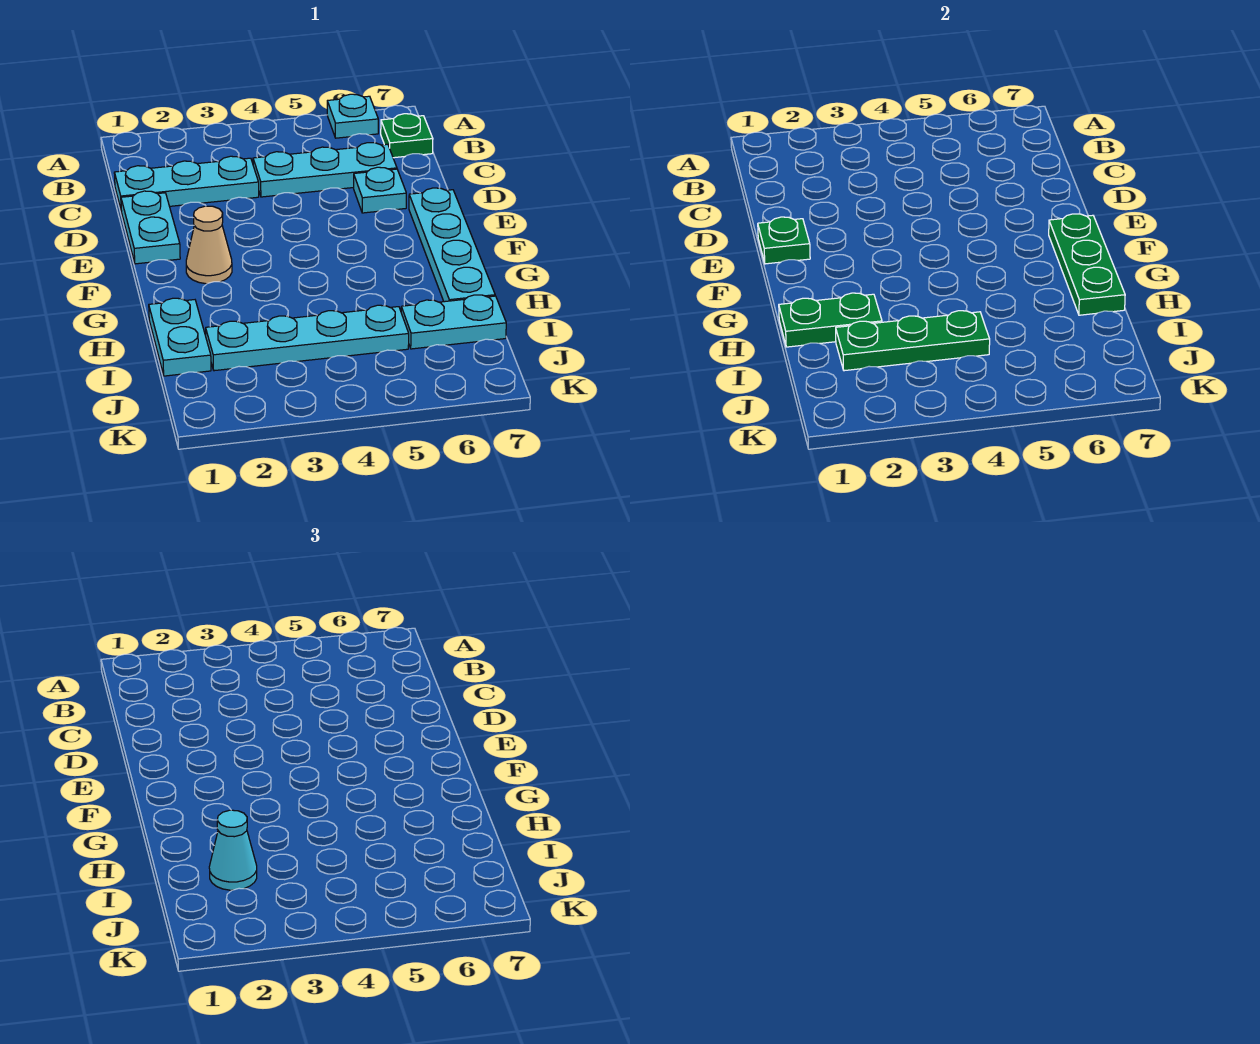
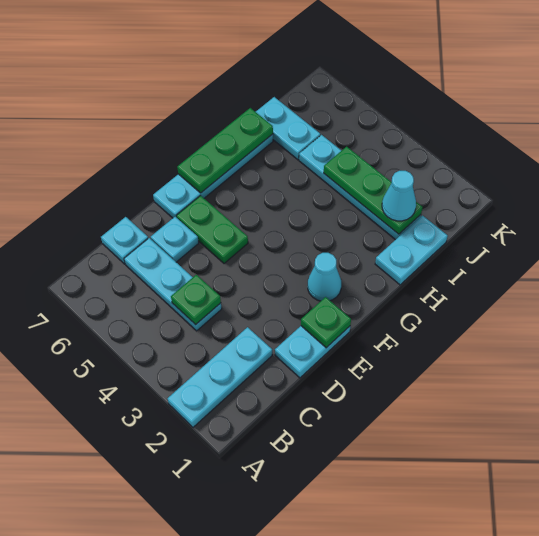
cyan plate A6 level 1 -> cyan plate C7 level 1
green plate B7 level 1 -> green plate C4 level 2
cyan plate C1:C3 level 1 -> cyan plate A2:C2 level 1
tan cone F2 level 1 -> cyan cone F2 level 1
green plate H1:H2 level 2 -> green plate E5:E6 level 1

